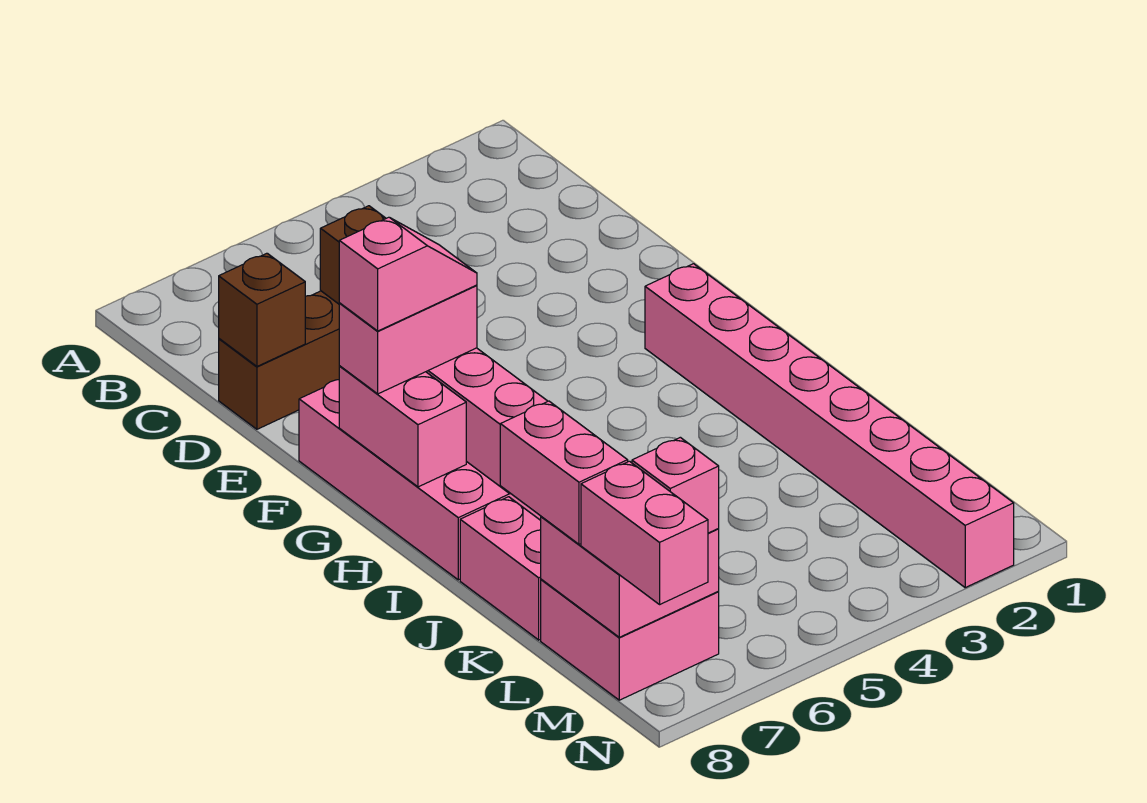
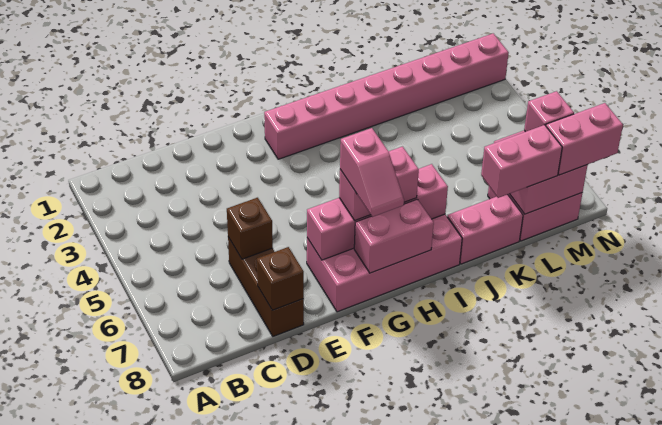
pink brick G7:G8 level 3 -> pink brick G7:H7 level 3
pink slope G7:G8 level 4 top 8 -> pink slope G7:G8 level 4 top 7

